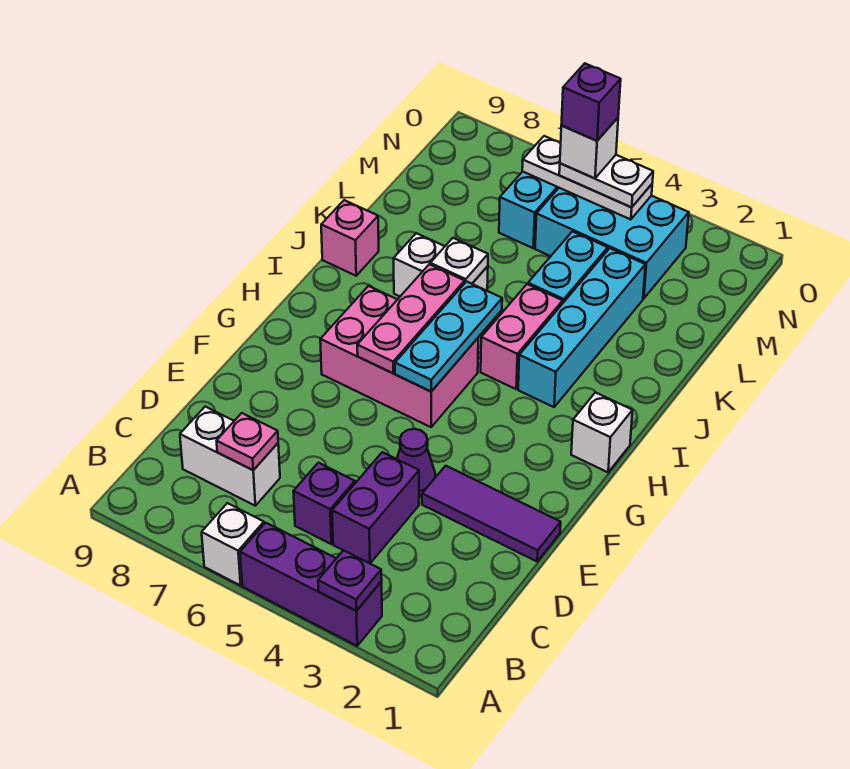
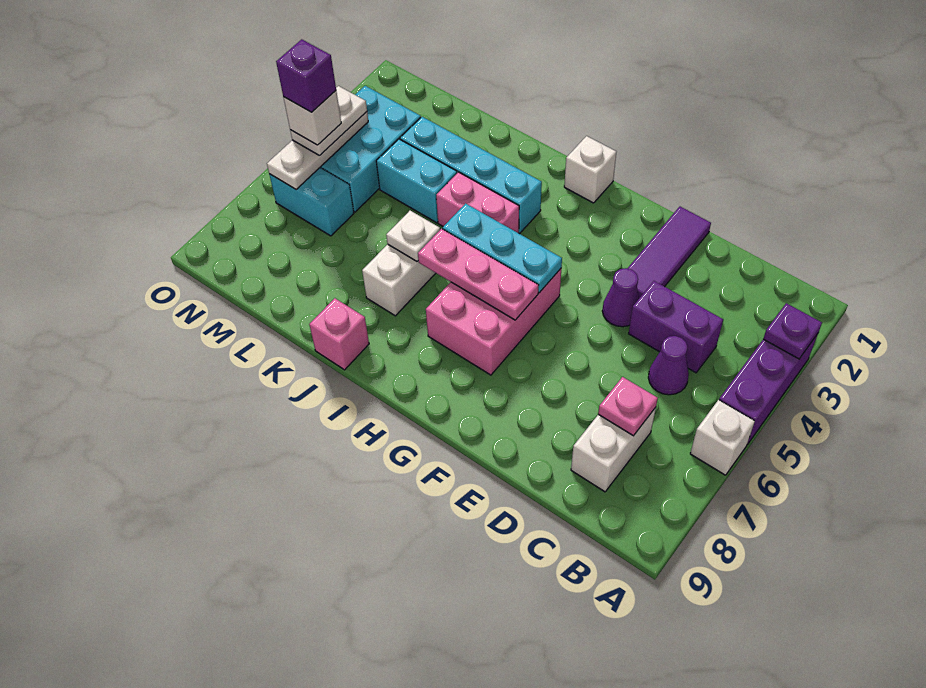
purple brick C5 level 1 -> purple cone C5 level 1

